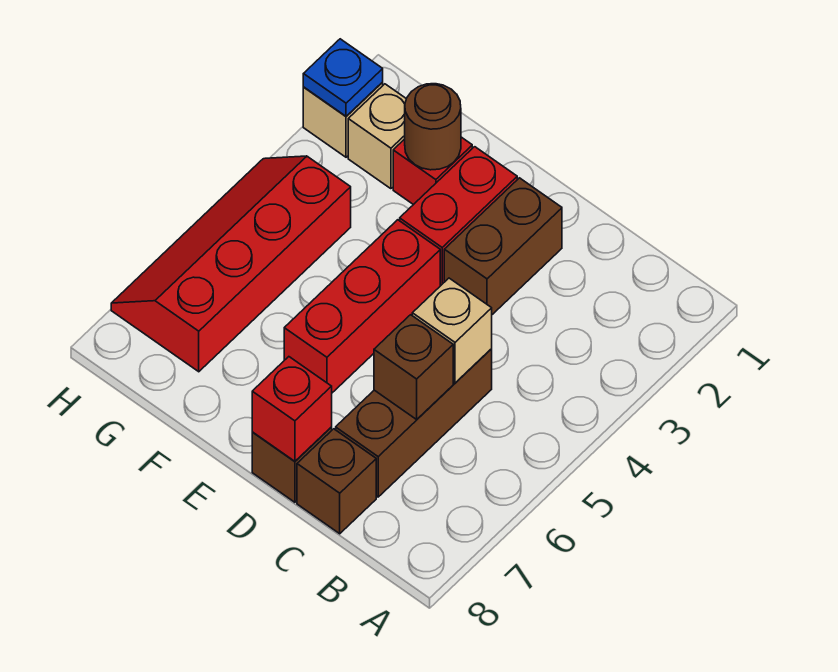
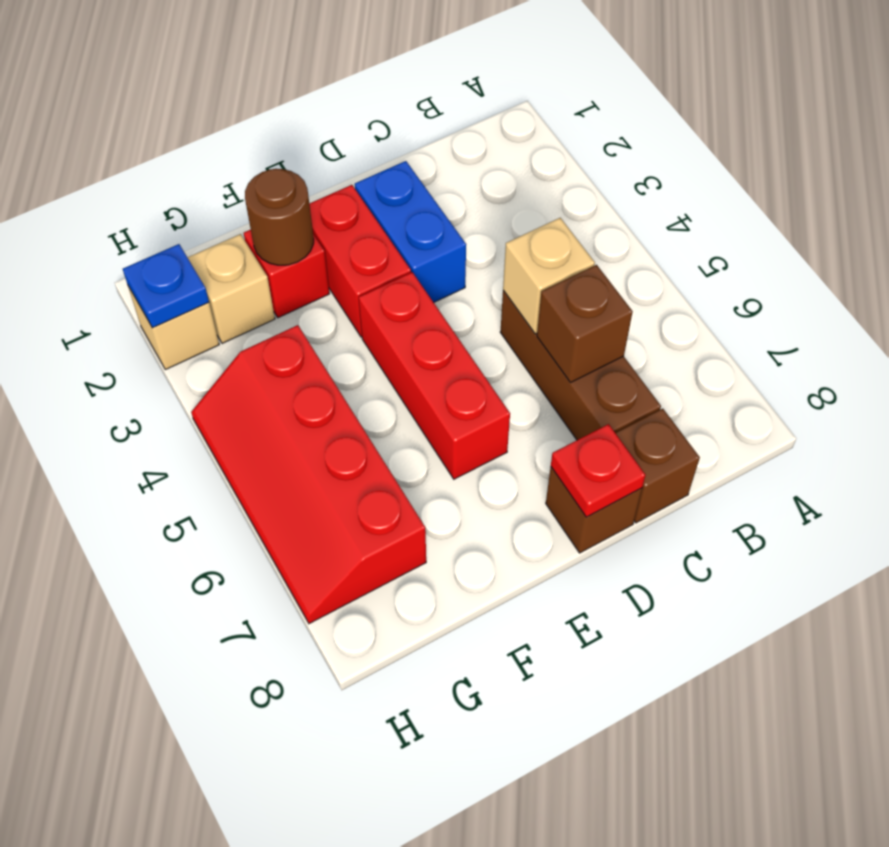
brown brick D2:D3 level 1 -> blue brick D2:D3 level 1
red brick D8 level 2 -> red plate D8 level 2

